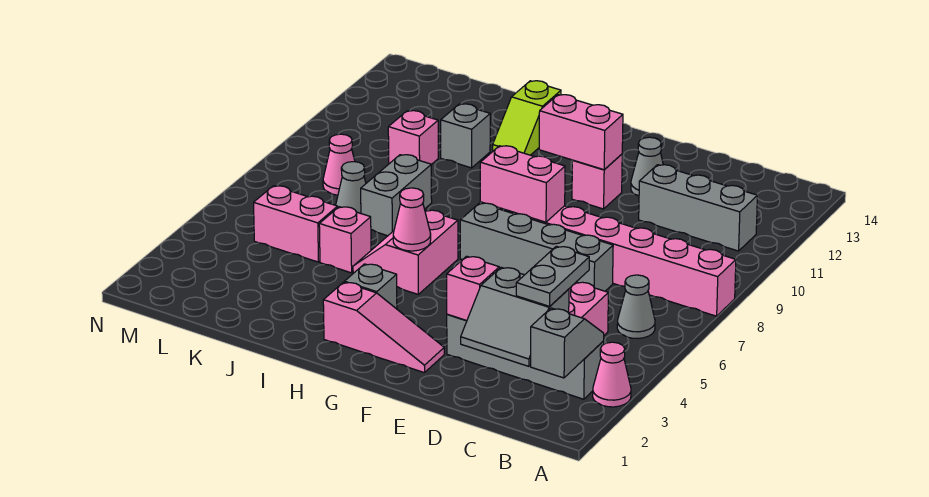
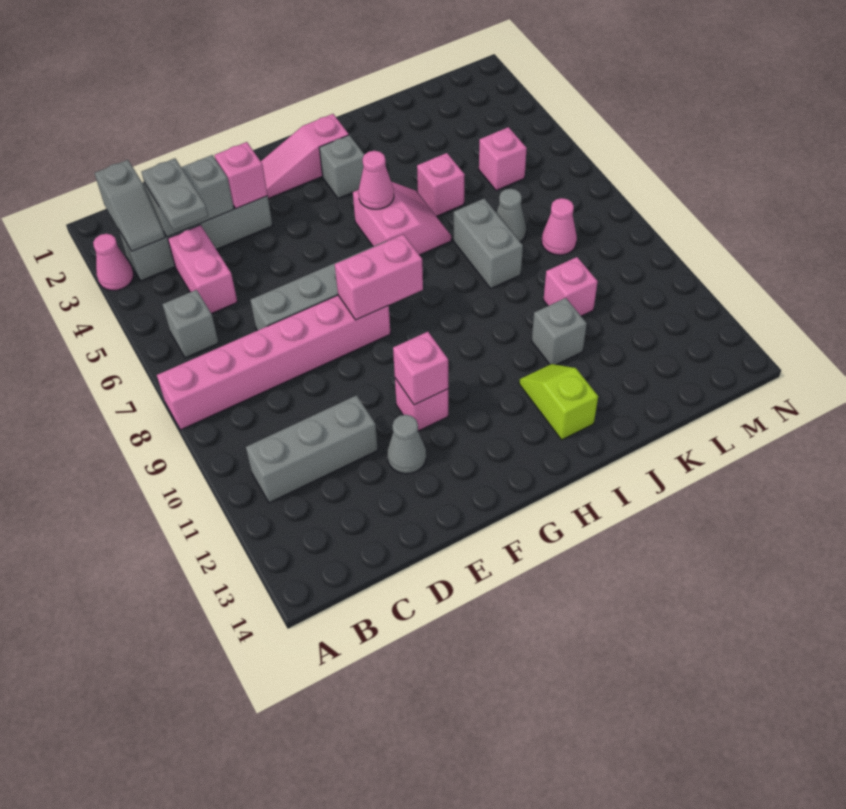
grey cone B6 level 1 -> grey brick B6 level 1
pink brick F11:G11 level 2 -> pink brick F11 level 2
pink brick K5:L5 level 1 -> pink brick L5 level 1

